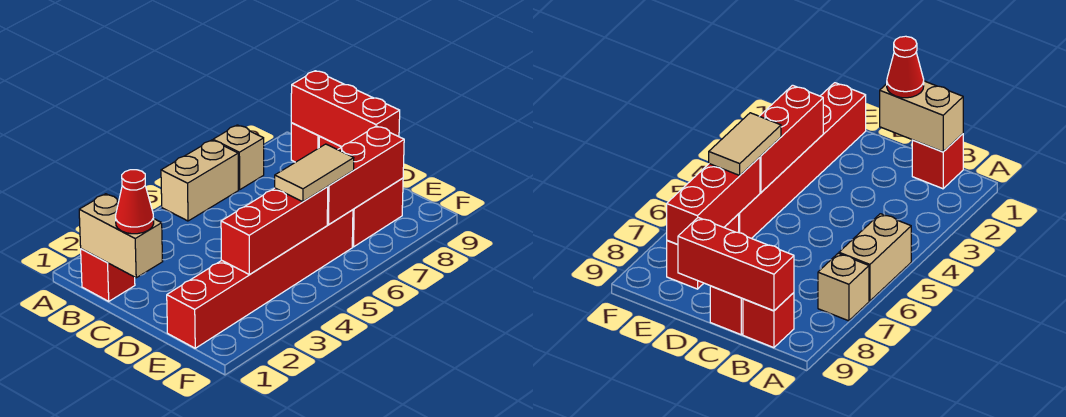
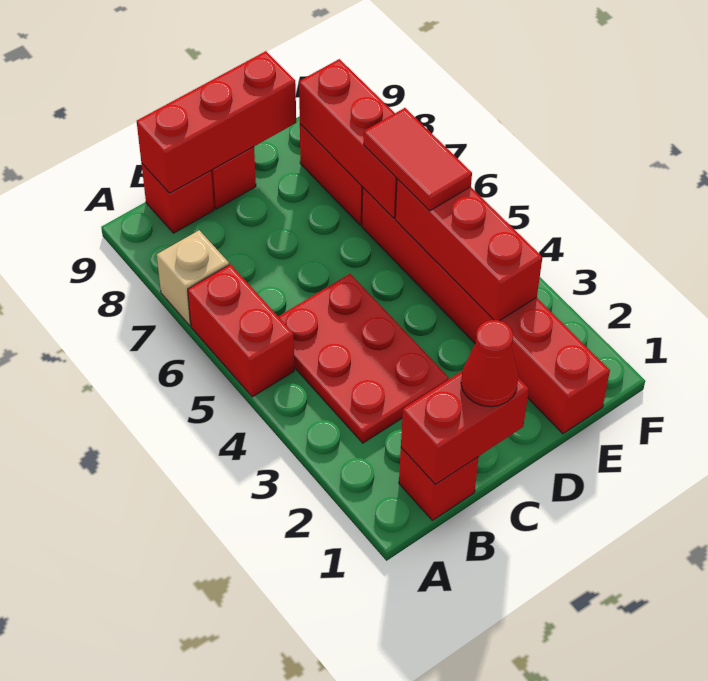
tan brick A5:A6 level 1 -> red brick A5:A6 level 1
tan brick B1:C1 level 2 -> red brick B1:C1 level 2
none -> red plate B3:C5 level 1
tan tile E5:E6 level 3 -> red tile E5:E6 level 3

